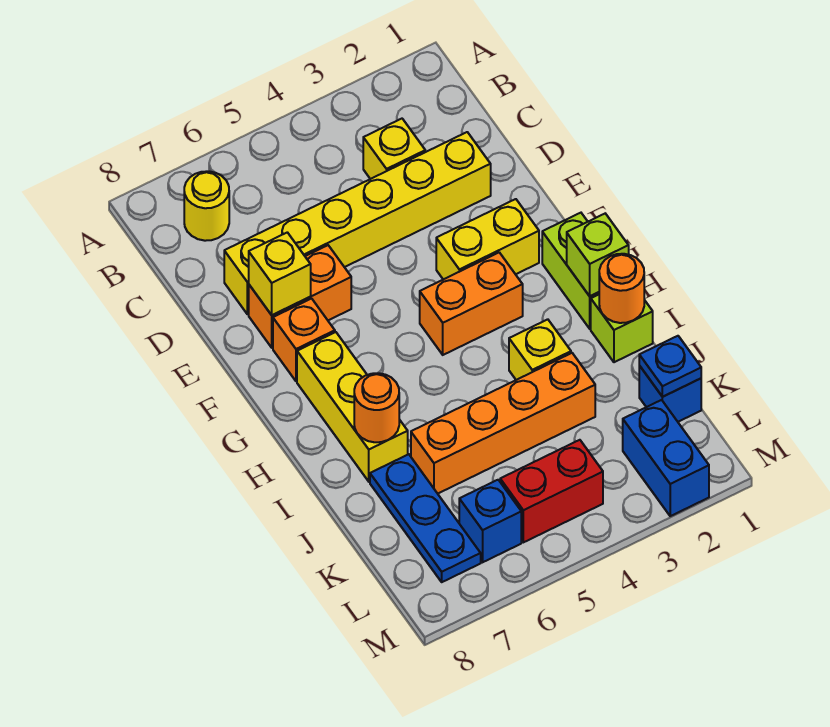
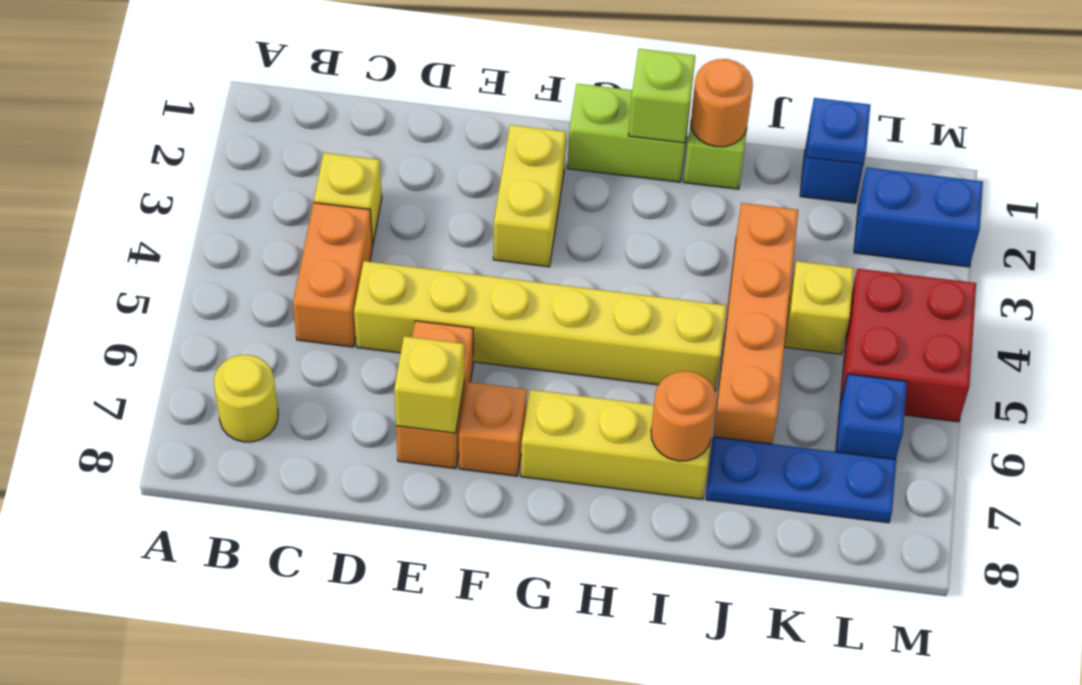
yellow brick D2:D7 level 1 -> yellow brick D5:I5 level 1
orange brick G3:G4 level 1 -> orange brick C4:C5 level 1
yellow brick I3 level 1 -> yellow brick K4 level 1
red brick L4:L5 level 1 -> red brick L4:M5 level 1

